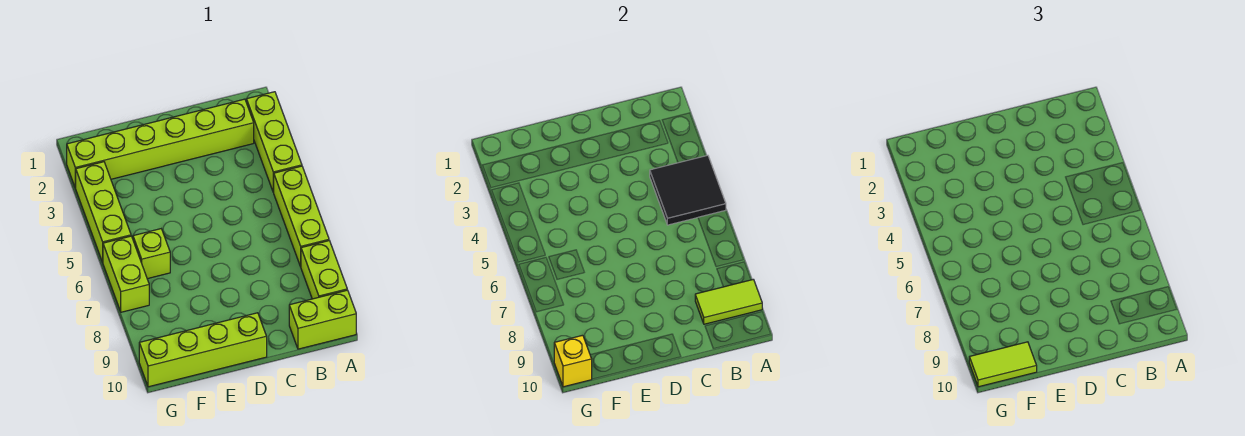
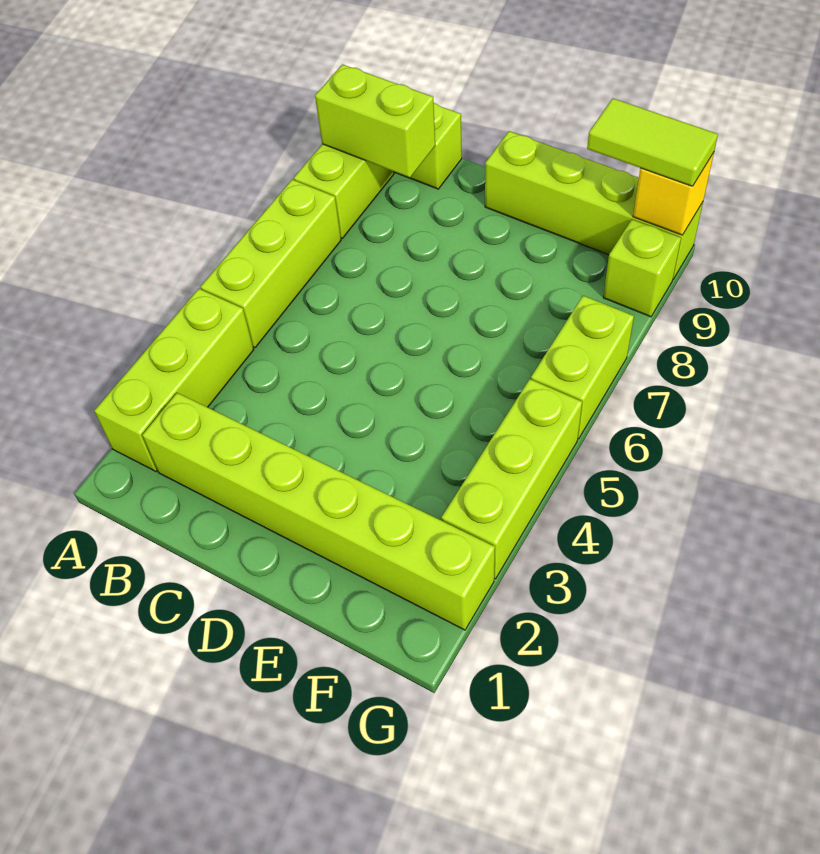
black tile A4:B5 level 2 -> none
lime tile A9:B9 level 2 -> lime brick A9:B9 level 2
lime brick F6 level 1 -> lime brick G9 level 1

